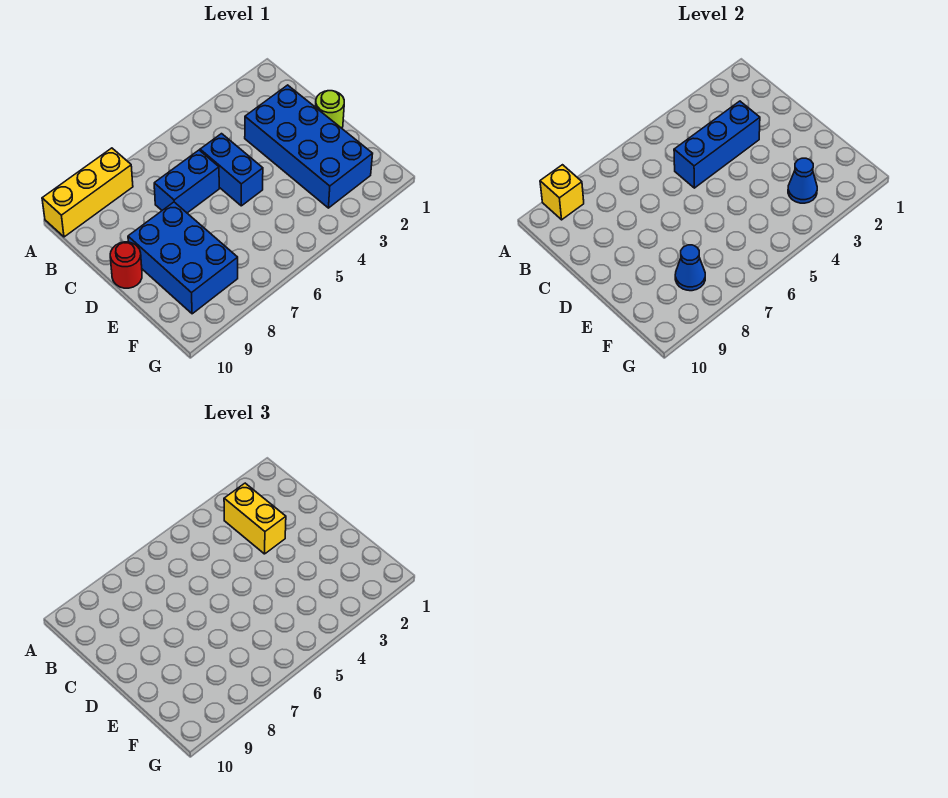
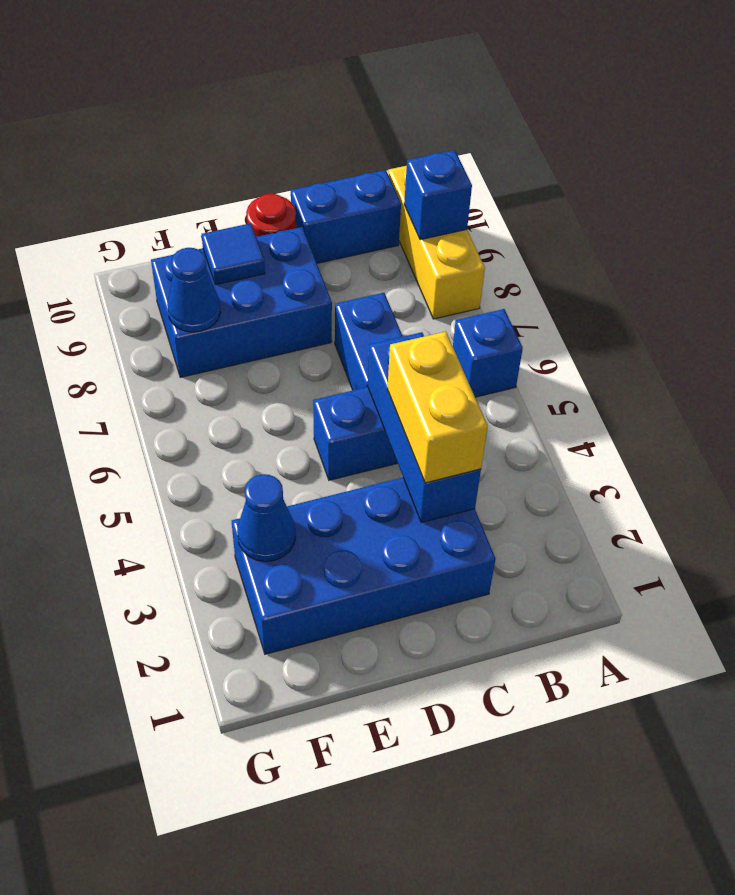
none -> blue brick A6 level 1
yellow brick A9 level 2 -> blue brick A9 level 2
yellow brick B3:C3 level 3 -> yellow brick C3:C4 level 3
none -> blue brick B10:C10 level 1
lime round brick D1 level 1 -> none
none -> blue tile E9 level 2

